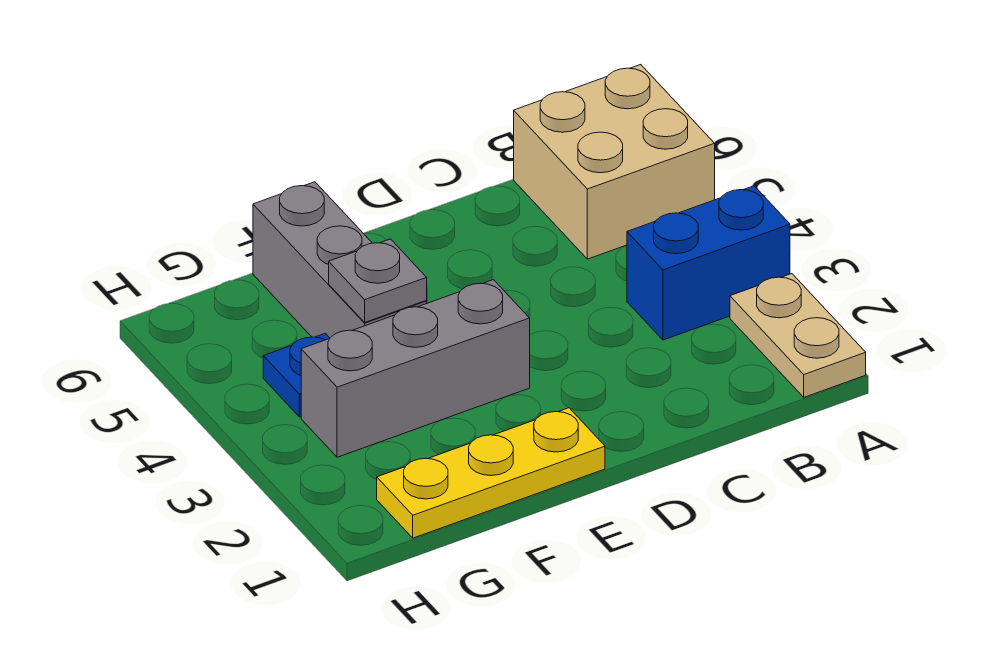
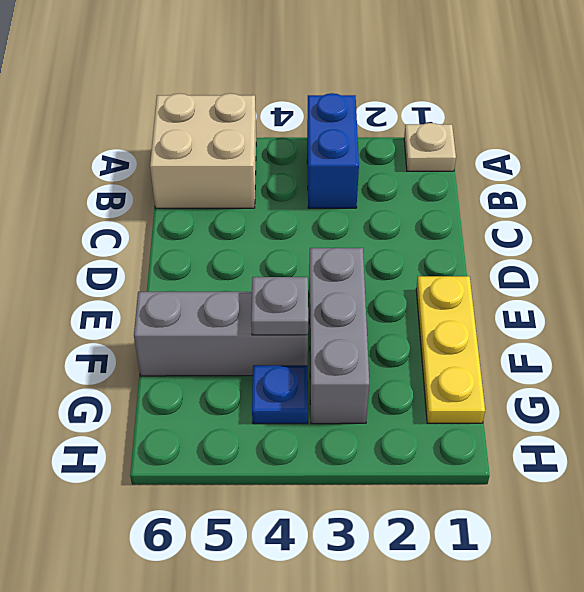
tan plate A1:A2 level 1 -> tan plate A1 level 1

